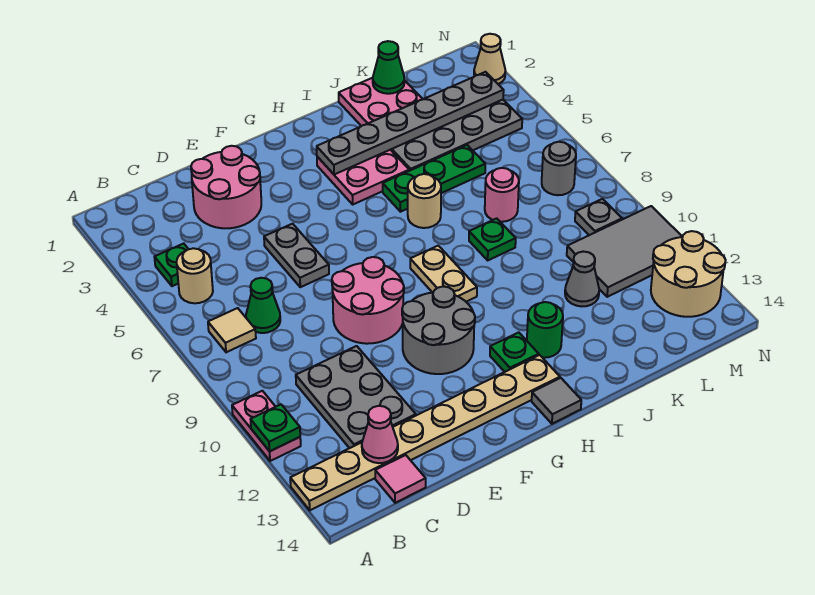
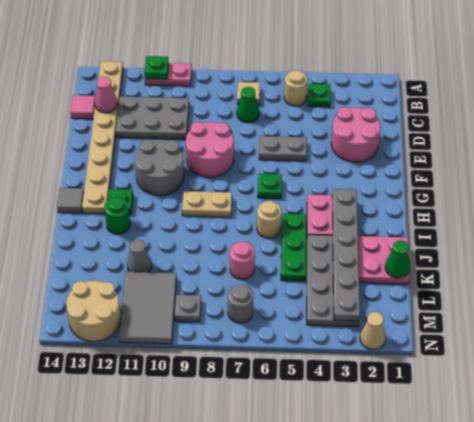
green plate J8 level 1 -> green plate G6 level 1

